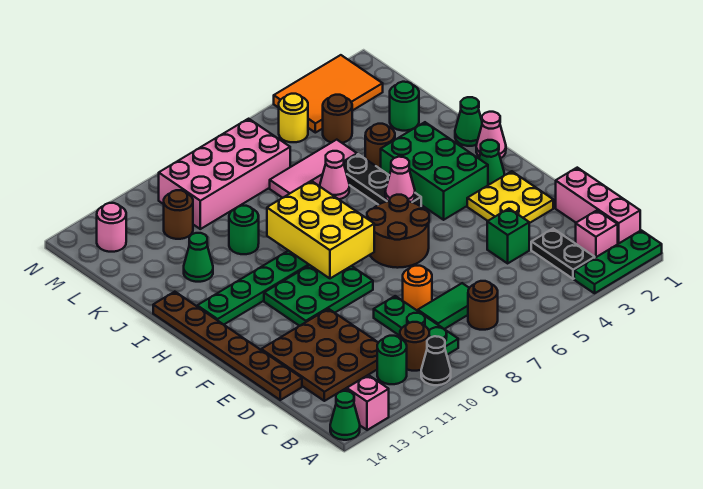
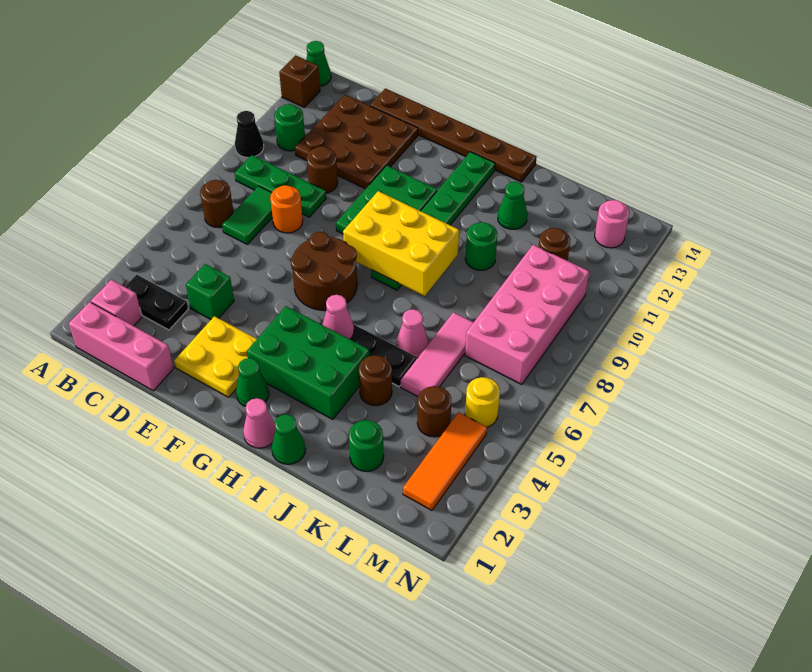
green plate A1:A3 level 1 -> none
pink brick A13 level 1 -> brown brick A13 level 1
brown round brick B10 level 1 -> brown round brick D10 level 1
orange tile M2:N4 level 1 -> orange tile M2:M4 level 1

